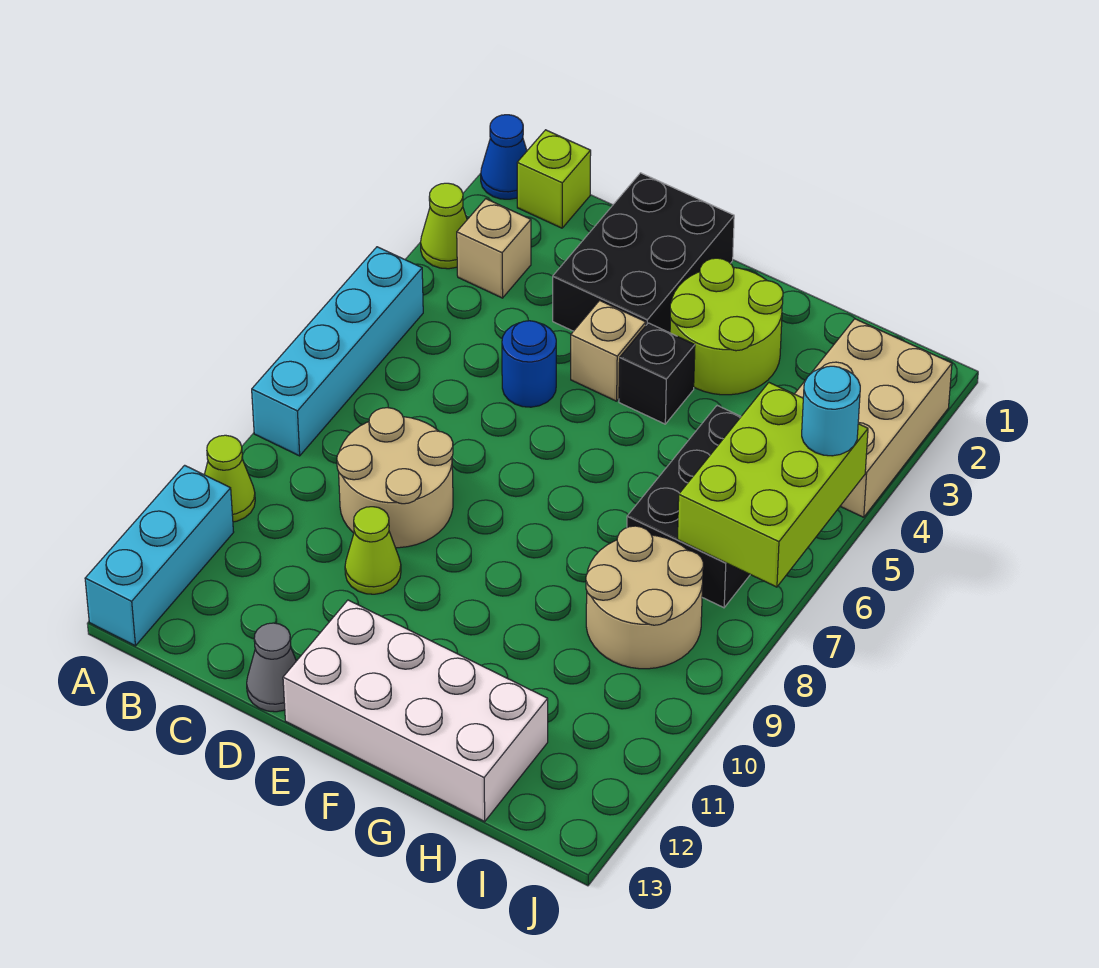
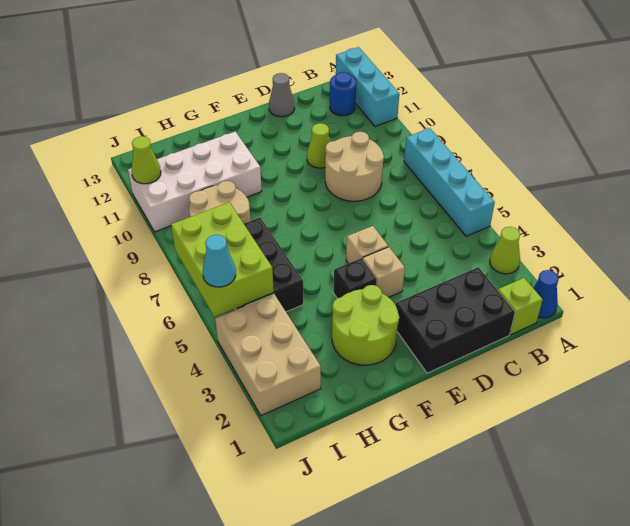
lime cone A10 level 1 -> lime cone J11 level 2
tan brick B3 level 1 -> tan brick E5 level 1
black brick D1:E3 level 1 -> black brick C1:E2 level 1
blue round brick D5 level 1 -> blue round brick B12 level 1
white brick E12:H13 level 1 -> white brick G10:J11 level 1
cyan round brick J5 level 3 -> cyan cone J5 level 3

